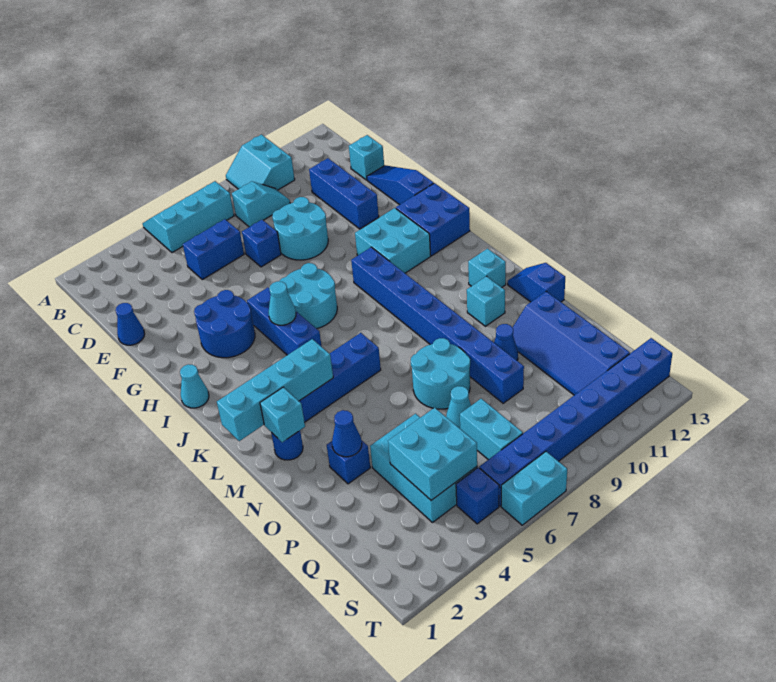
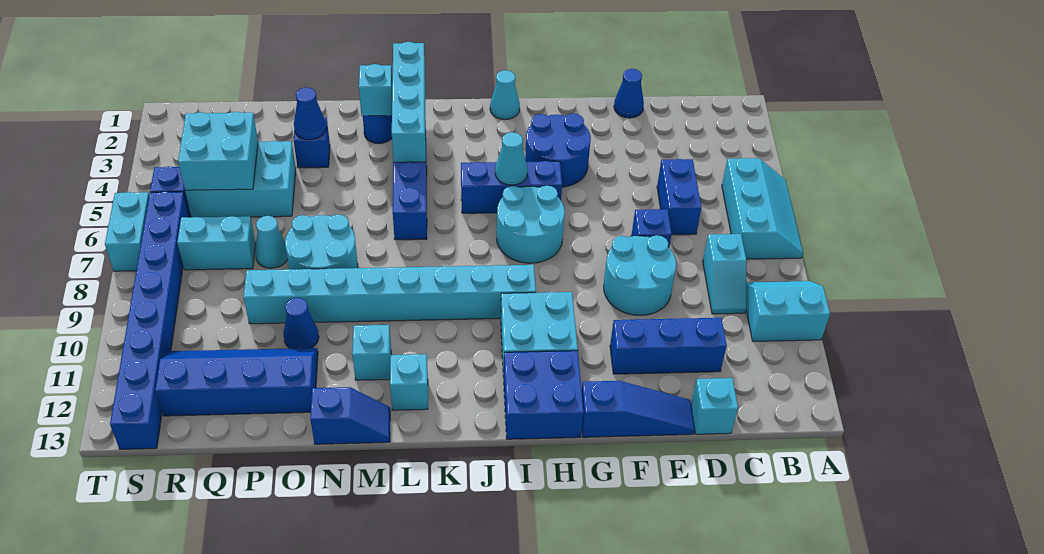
blue brick I9:P9 level 1 -> cyan brick I9:P9 level 1

